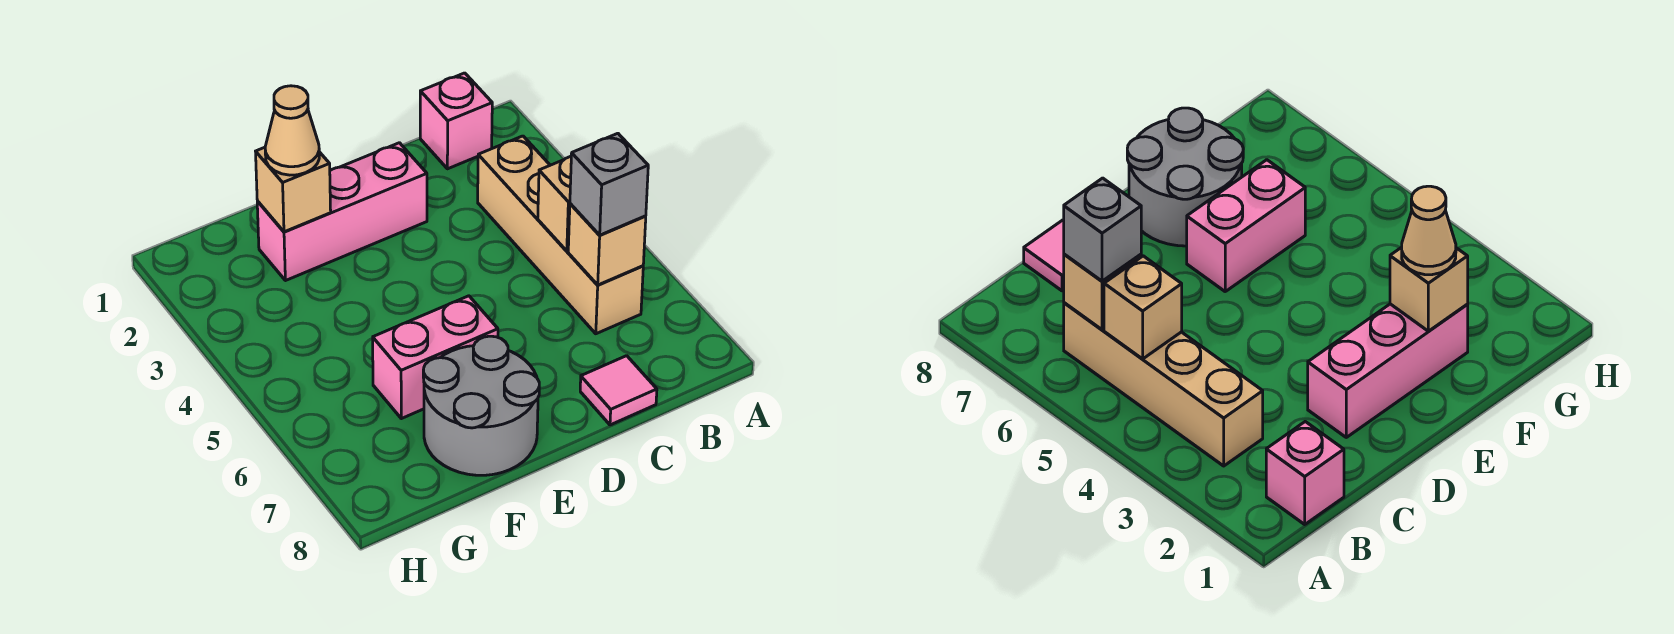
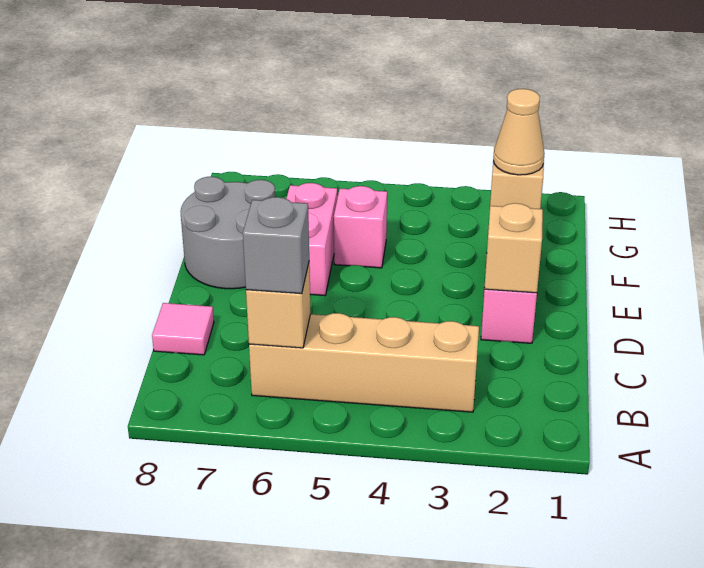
pink brick B1 level 1 -> pink brick F5 level 1
tan brick B5 level 2 -> tan brick D2 level 2

